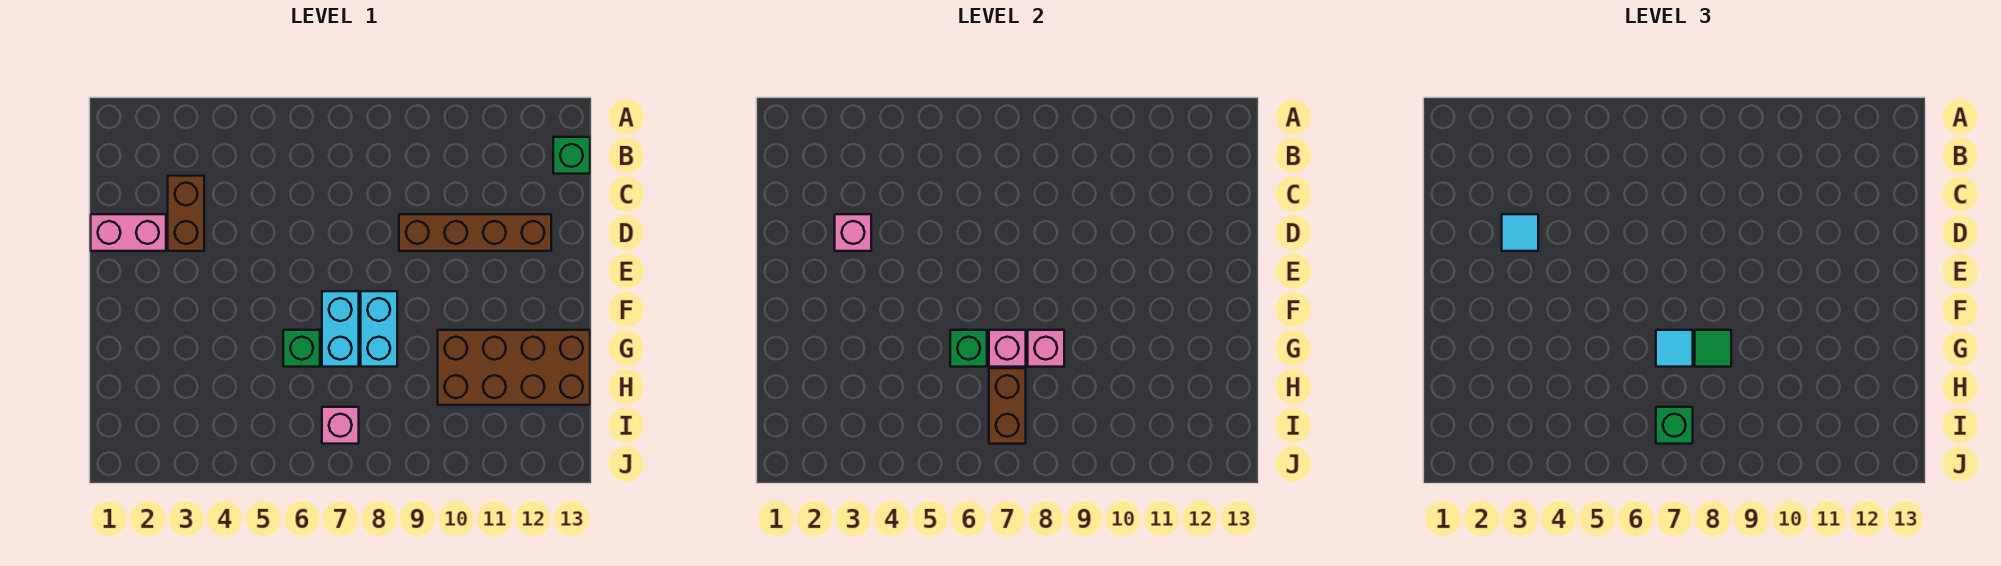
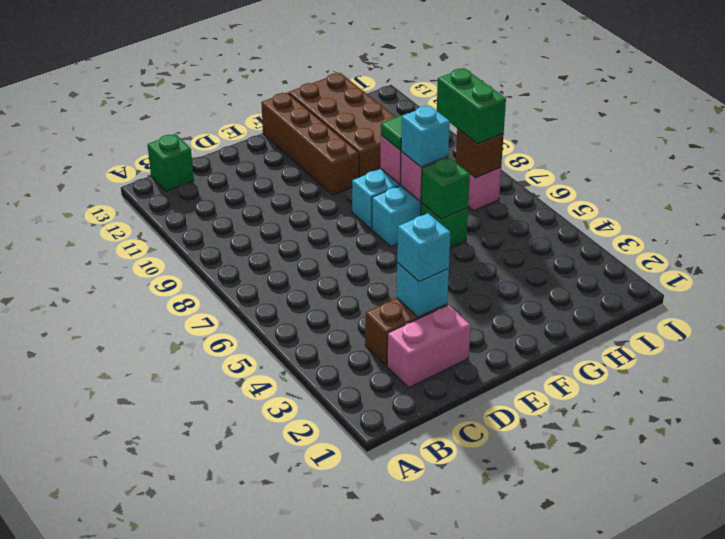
pink brick D1:D2 level 1 -> pink brick C2:D2 level 1
pink brick D3 level 2 -> cyan brick D3 level 2
cyan tile D3 level 3 -> cyan brick D3 level 3
brown brick D9:D12 level 1 -> brown brick F10:F13 level 1
cyan tile G7 level 3 -> cyan brick G7 level 3
brown brick H7:I7 level 2 -> brown brick I7 level 2
green brick I7 level 3 -> green brick I7:I8 level 3

